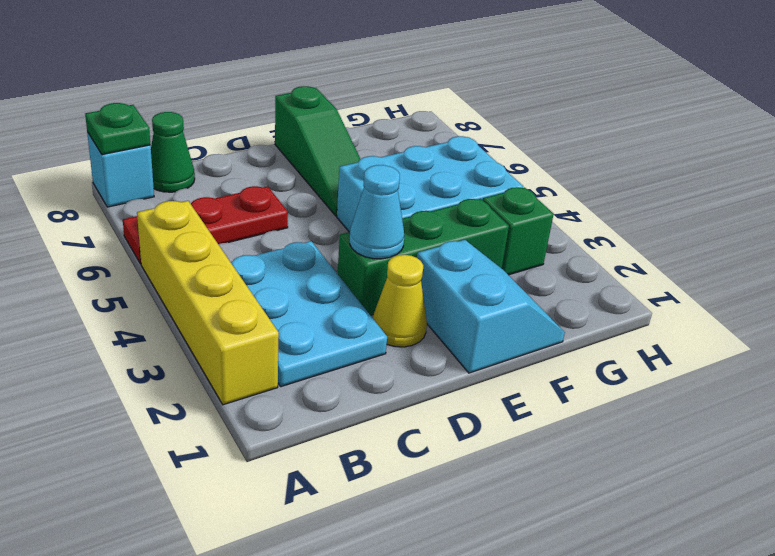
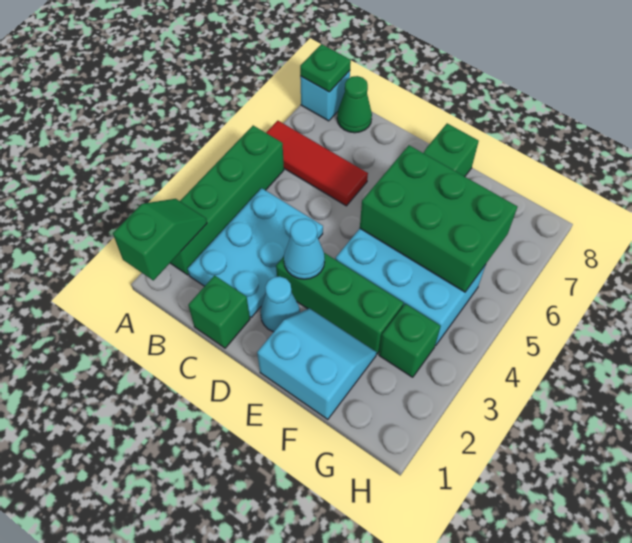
none -> green slope A1:A2 level 2 top 1
yellow brick A2:A5 level 1 -> green brick A2:A5 level 1
red plate A6:C6 level 1 -> red tile A6:C6 level 1
none -> green brick C1 level 1
yellow cone D2 level 1 -> cyan cone D2 level 1
cyan slope E1:F2 level 1 top E -> cyan slope E1:F2 level 1 top 1
none -> green brick E5:G6 level 2

